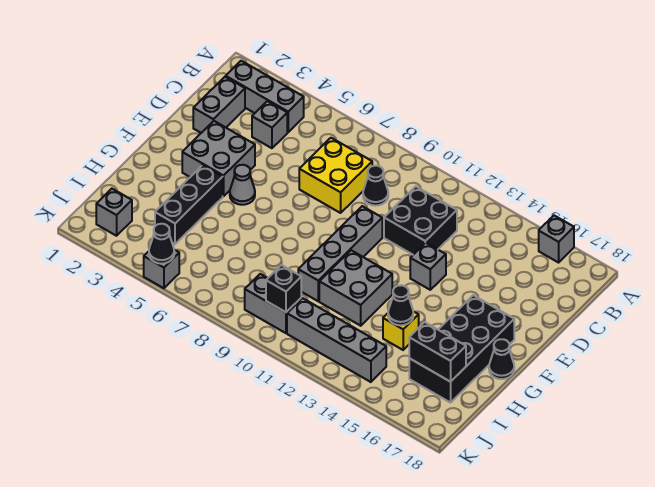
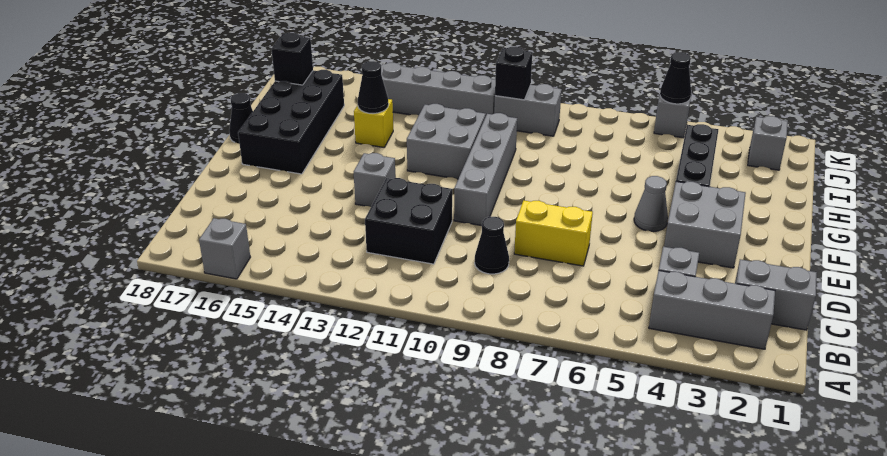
grey brick C2:D2 level 1 -> grey brick C1:C2 level 1
yellow brick C7:D8 level 1 -> yellow brick D7:D8 level 1
black brick I16:I17 level 2 -> black brick I17 level 2

